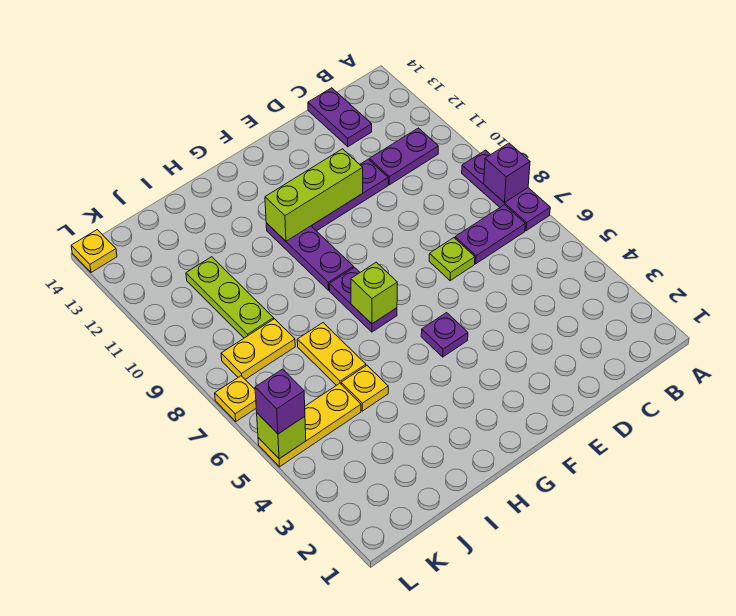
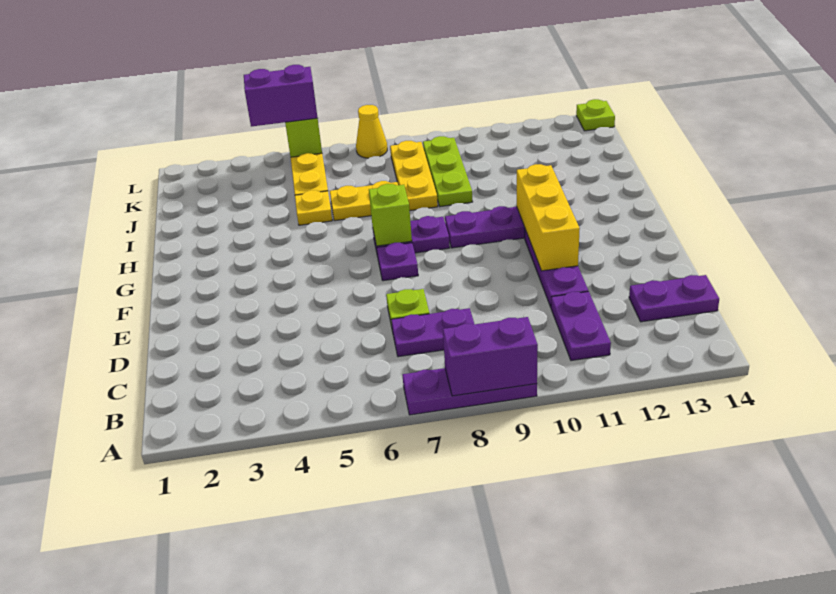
purple brick A8 level 2 -> purple brick A8:A9 level 2
purple plate B7:C7 level 1 -> purple plate C7:C8 level 1
lime brick E11:G11 level 2 -> yellow brick E11:G11 level 2
purple plate F5 level 1 -> purple plate F7 level 1
yellow plate J8:K8 level 1 -> yellow plate I8:K8 level 1
lime plate J9:J11 level 1 -> lime plate I9:K9 level 1
purple brick L5 level 3 -> purple brick L4:L5 level 3
yellow plate L7 level 1 -> yellow cone L7 level 1
yellow plate L14 level 1 -> lime plate L14 level 1

